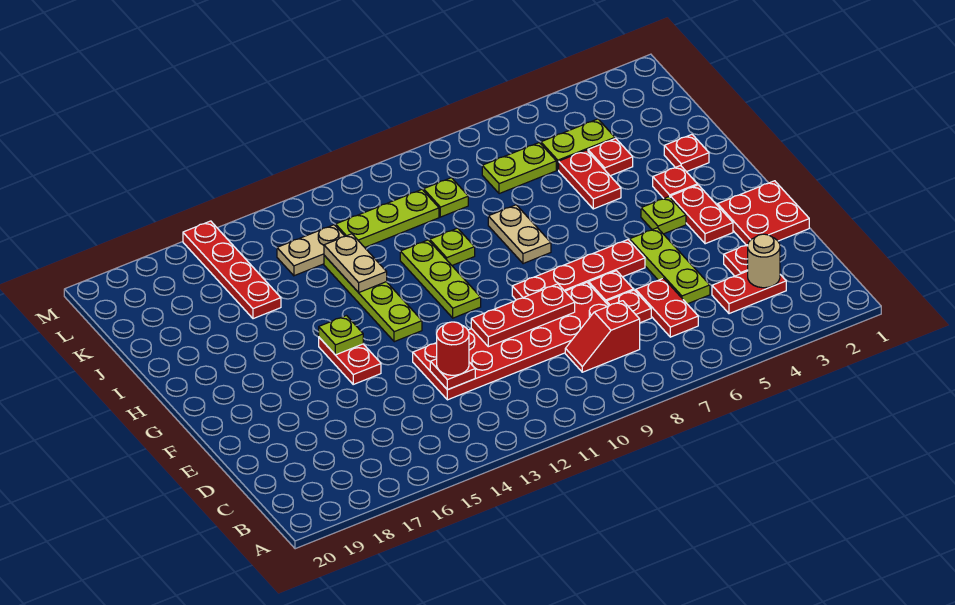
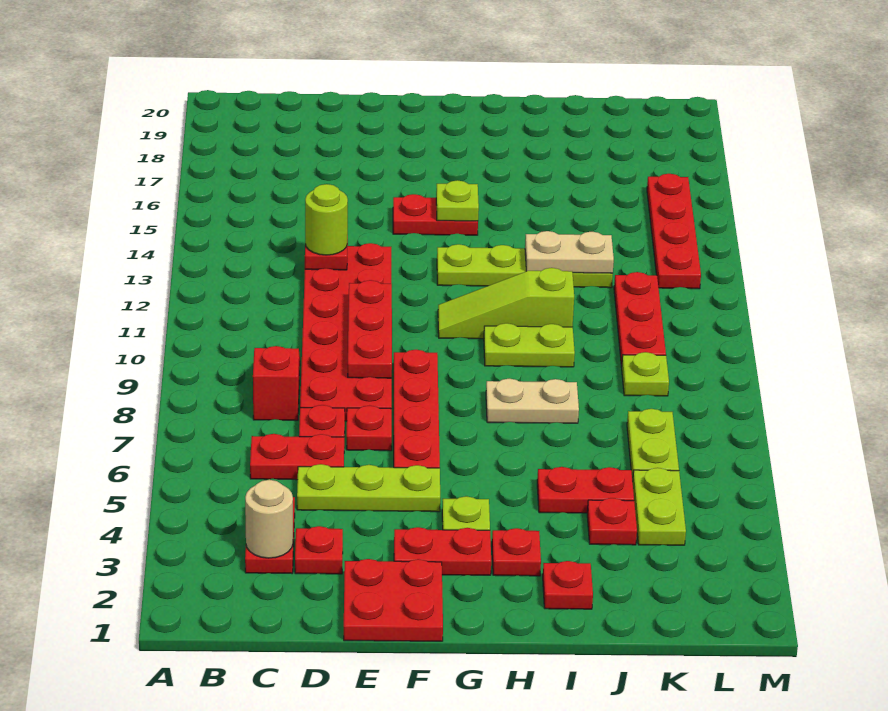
red round brick D13 level 3 -> lime round brick D13 level 3
lime plate G11:I11 level 1 -> lime slope G11:I11 level 1 top I
lime plate I10 level 1 -> lime plate H10:I10 level 1
red plate J16:M16 level 1 -> red plate L13:L16 level 1
lime plate K10:K12 level 1 -> red plate K10:K12 level 1
tan plate K13:K14 level 1 -> none

